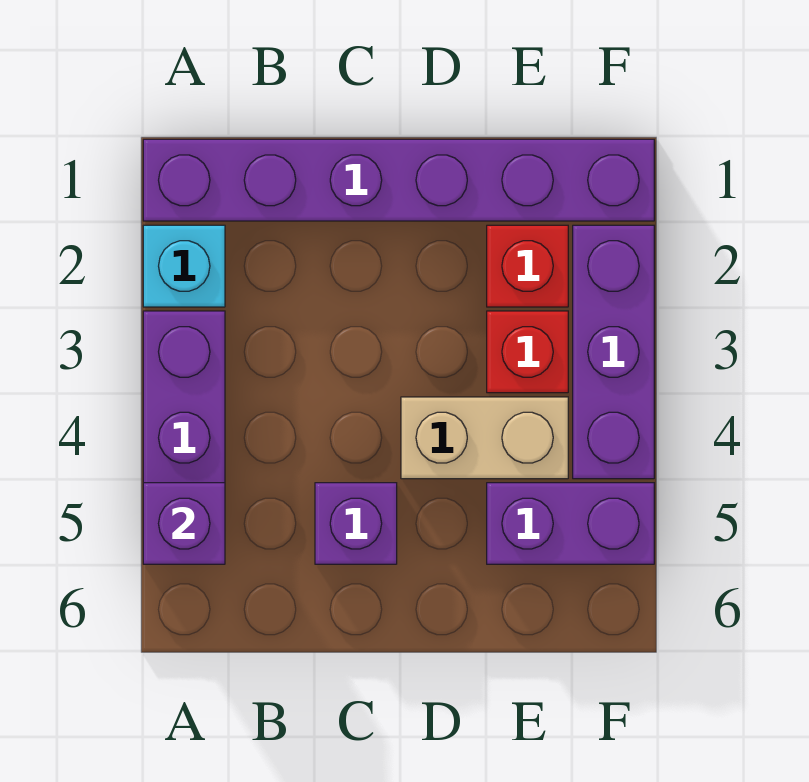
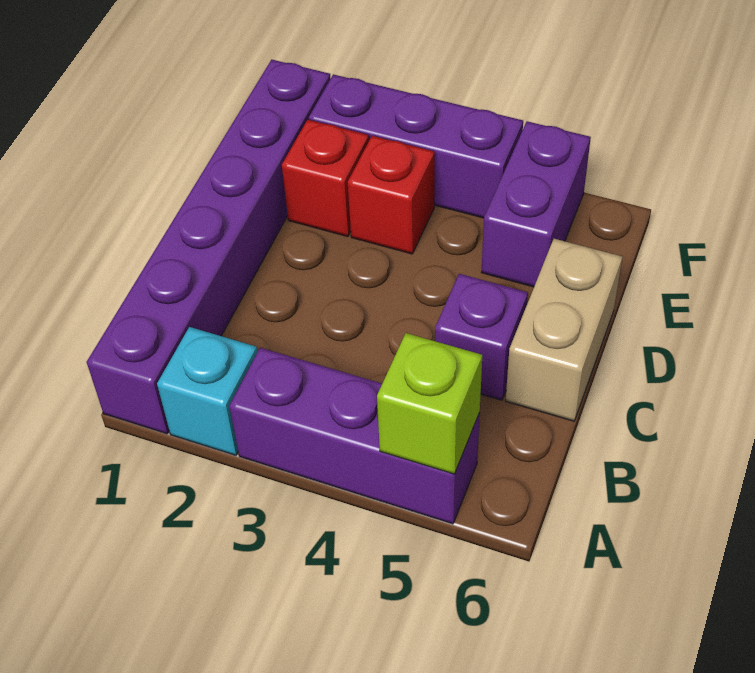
purple brick A5 level 2 -> lime brick A5 level 2
tan brick D4:E4 level 1 -> tan brick C6:D6 level 1

